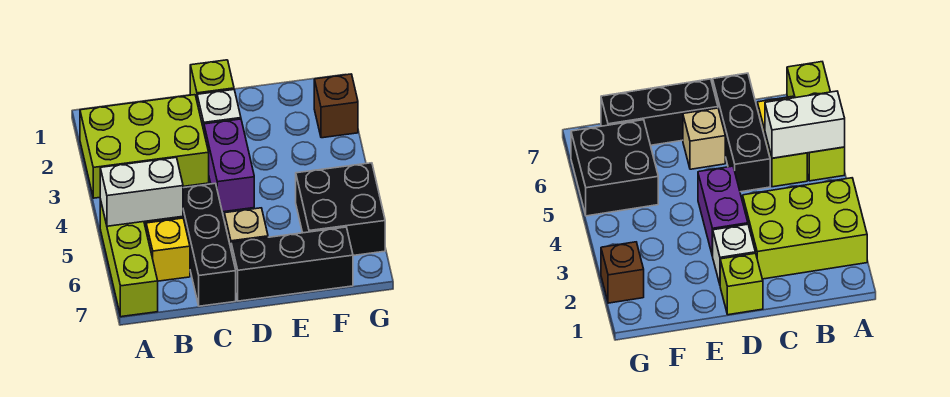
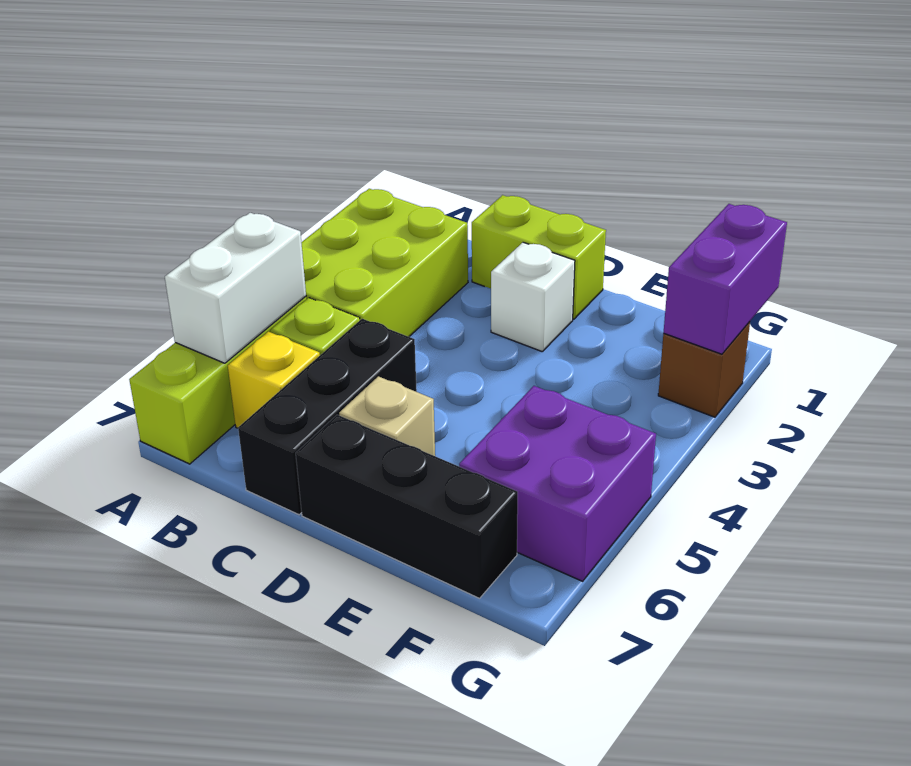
lime brick A2:C3 level 1 -> lime brick A2:B4 level 1
white brick A5:B5 level 2 -> white brick A5:A6 level 2
lime brick D1 level 1 -> lime brick C1:D1 level 1
purple brick D3:D4 level 1 -> purple brick G1:G2 level 2
black brick F5:G6 level 1 -> purple brick F5:G6 level 1

